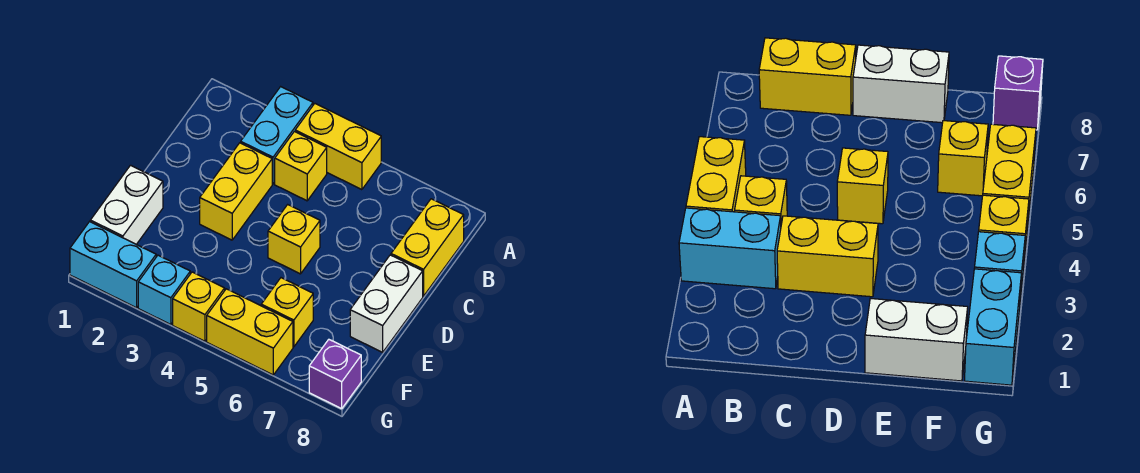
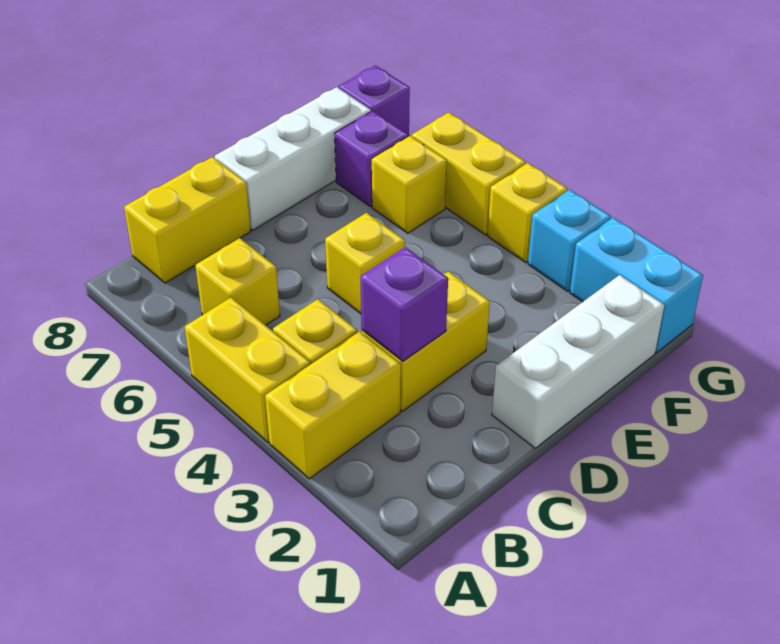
cyan brick A3:B3 level 1 -> yellow brick A3:B3 level 1
none -> yellow brick B6 level 1
none -> purple brick C3 level 2
white brick D8:E8 level 1 -> white brick D8:F8 level 1
white brick E1:F1 level 1 -> white brick D1:F1 level 1
none -> purple brick F7 level 1

